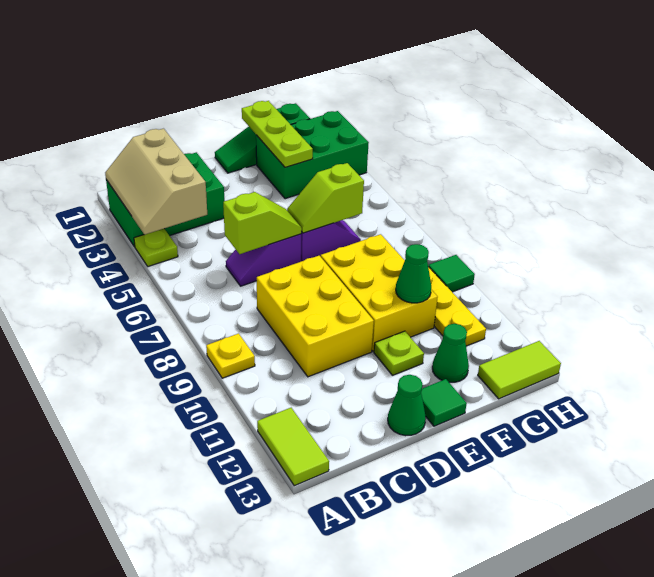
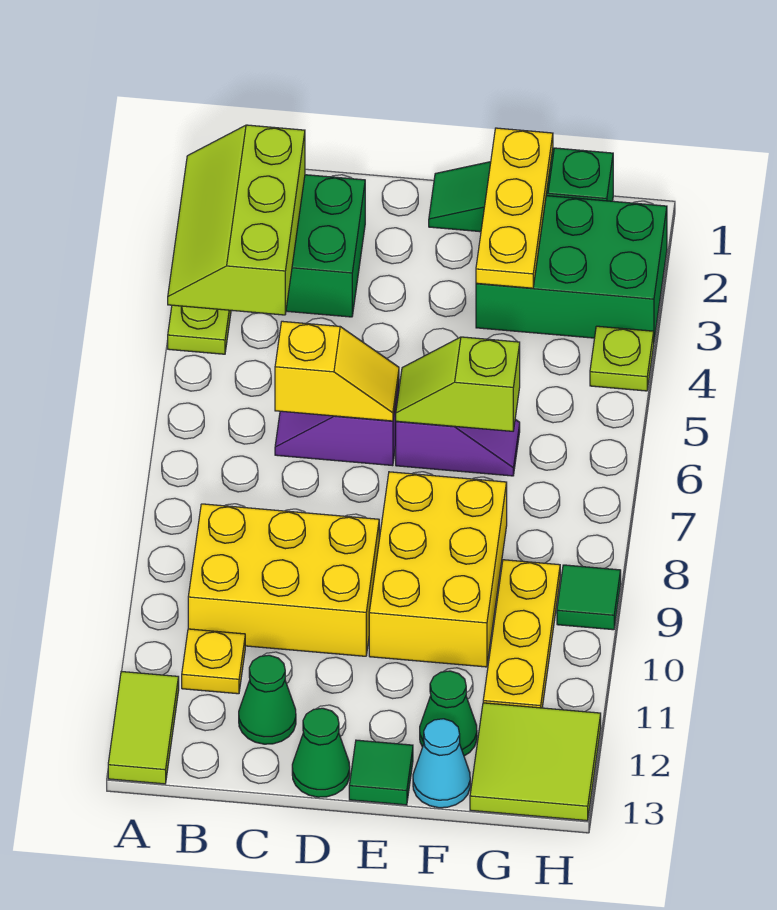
tan slope A2:B4 level 2 top B -> lime slope A2:B4 level 2 top B
yellow plate A9 level 1 -> yellow plate B11 level 1
lime slope C6:D6 level 2 top C -> yellow slope C6:D6 level 2 top C
yellow brick C8:D10 level 1 -> yellow brick B9:D10 level 1
lime plate E11 level 1 -> lime plate H4 level 1
lime plate F1:F3 level 2 -> yellow plate F1:F3 level 2
green cone F10 level 2 -> green cone C12 level 1
none -> cyan cone F13 level 1
lime tile G13:H13 level 1 -> lime tile G12:H13 level 1

